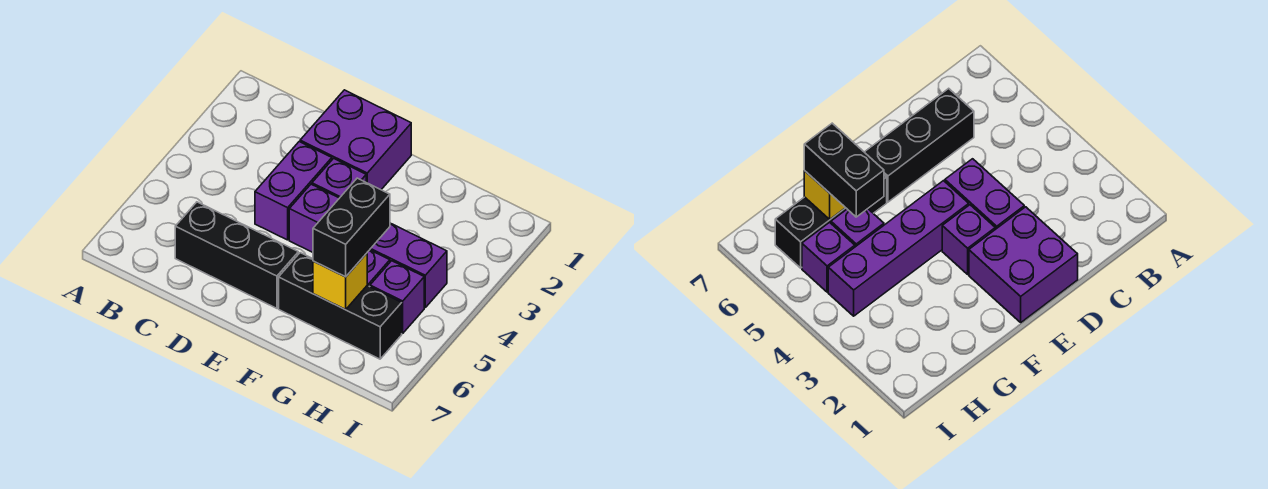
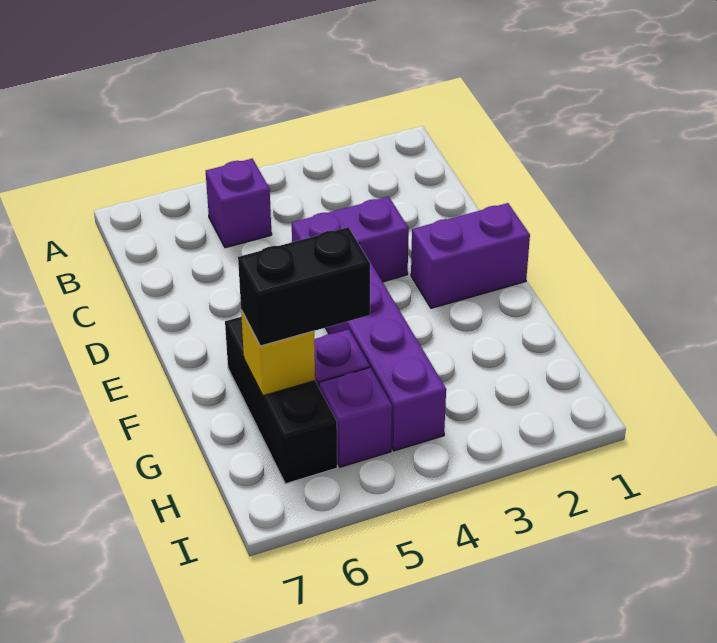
black brick C6:E6 level 1 -> none
purple brick D1:E2 level 1 -> purple brick E1:E2 level 1
purple brick E3 level 1 -> purple brick B5 level 1

